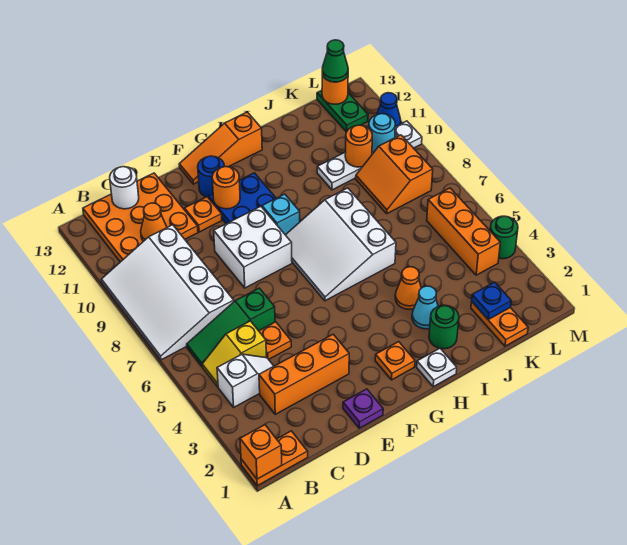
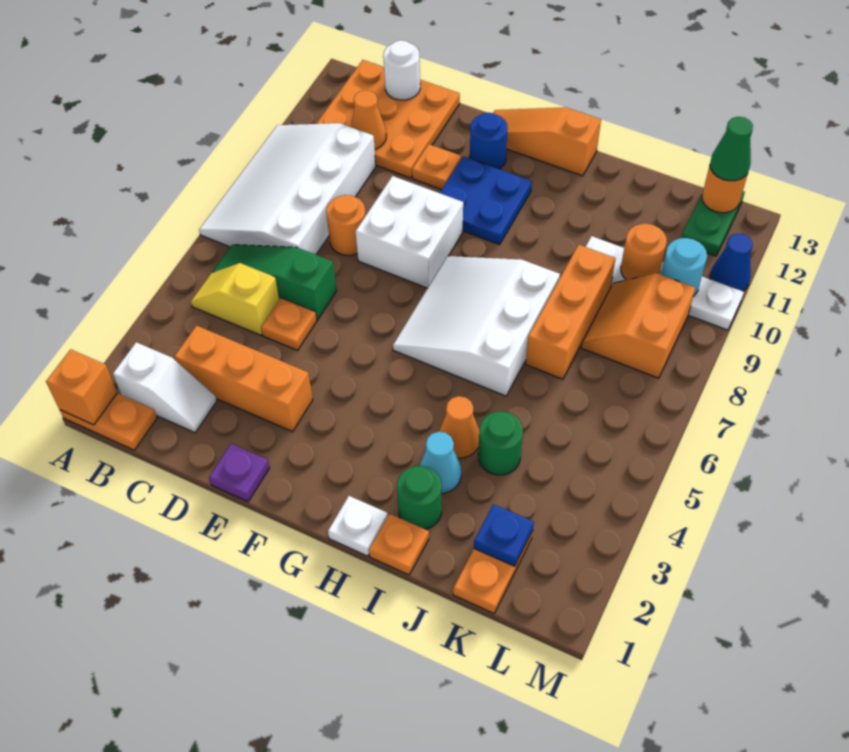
white slope B4:C4 level 1 top B -> white slope B2:C2 level 1 top B
orange round brick F11 level 2 -> orange round brick D8 level 1
orange plate G2 level 1 -> orange plate I1 level 1
cyan brick G9 level 1 -> none
orange brick L4:L6 level 1 -> orange brick J7:J9 level 1
green round brick M4 level 1 -> green round brick J4 level 1

